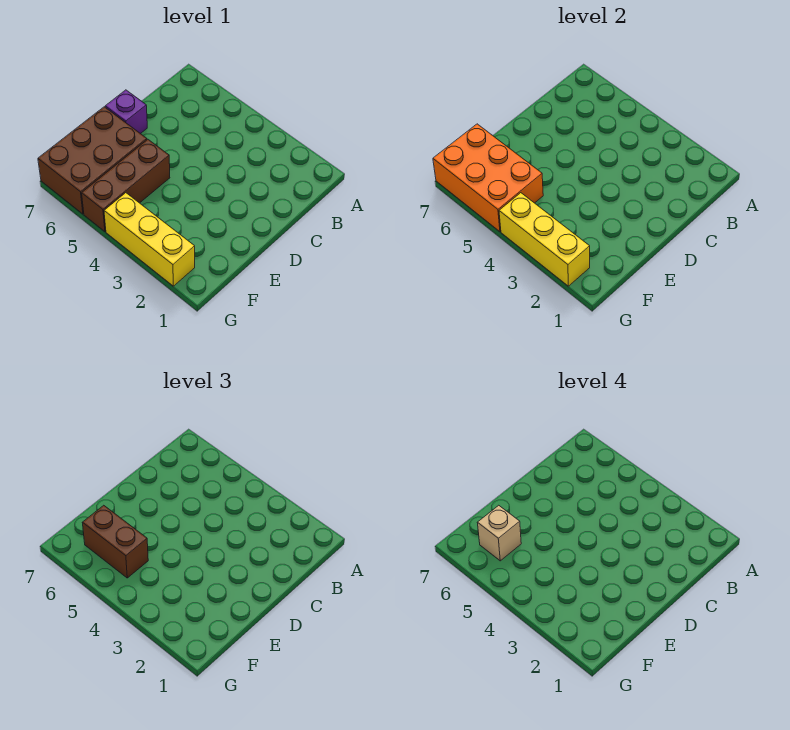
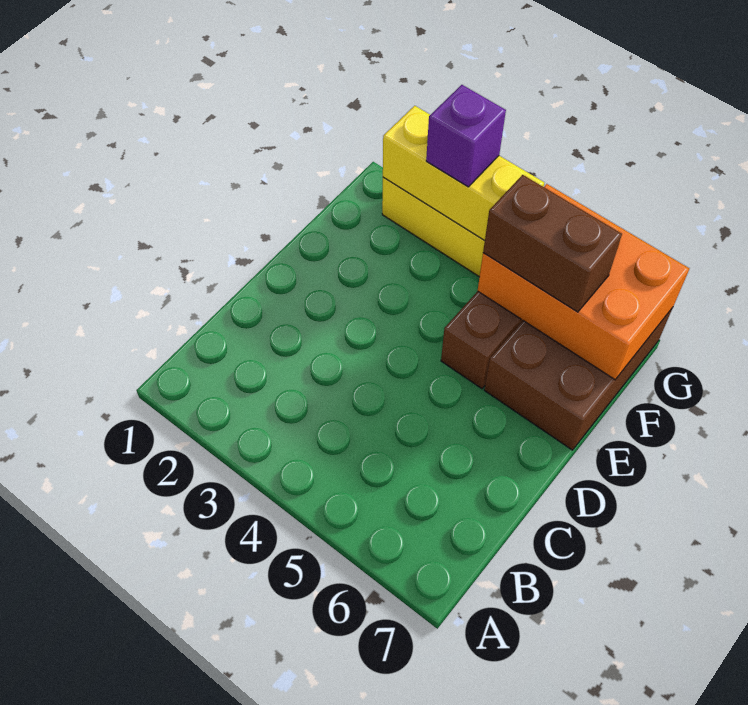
purple brick D7 level 1 -> purple brick G3 level 3
tan brick F6 level 4 -> none

